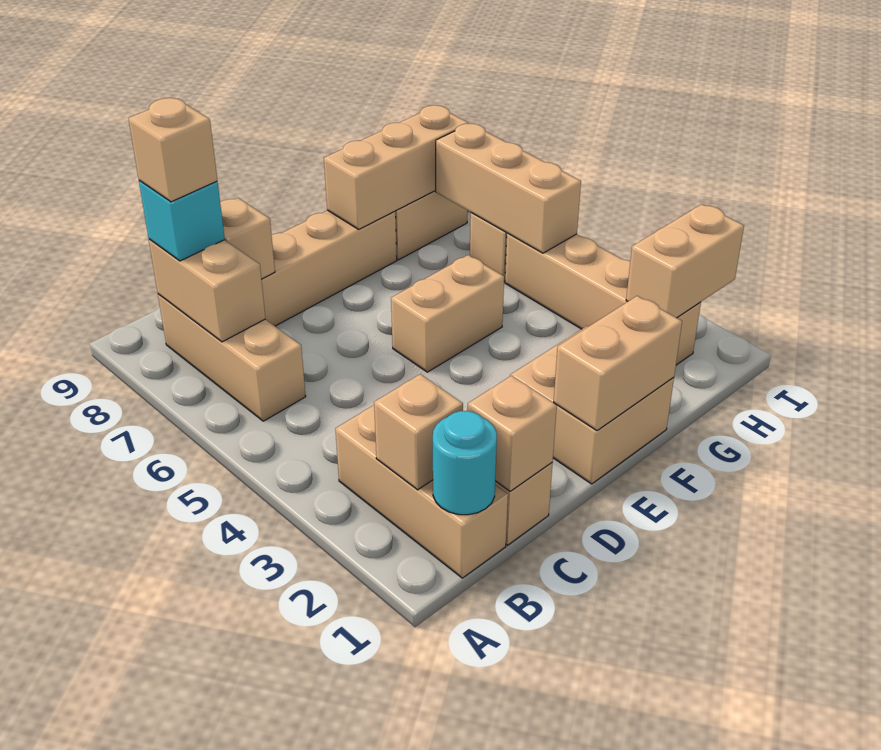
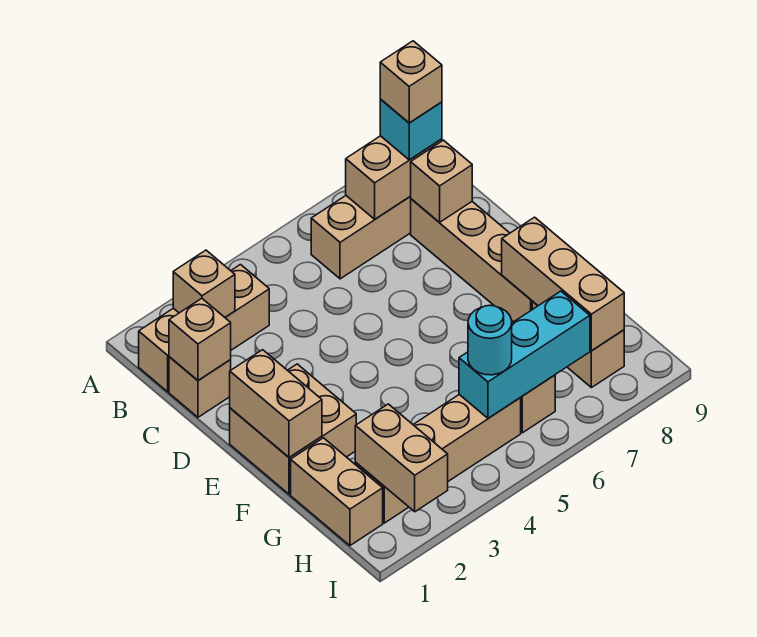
cyan round brick B1 level 2 -> cyan round brick H5 level 3
tan brick E5:F5 level 1 -> tan brick G1:H1 level 1
tan brick H5:H7 level 2 -> cyan brick H5:H7 level 2

